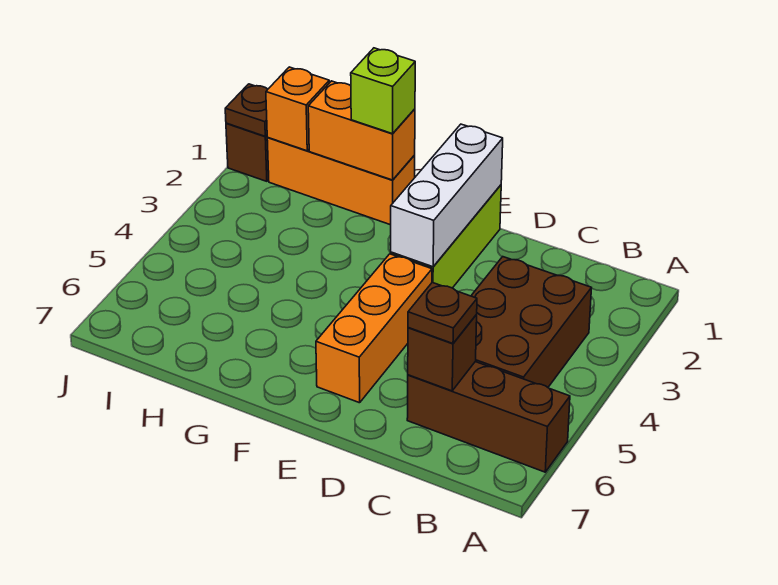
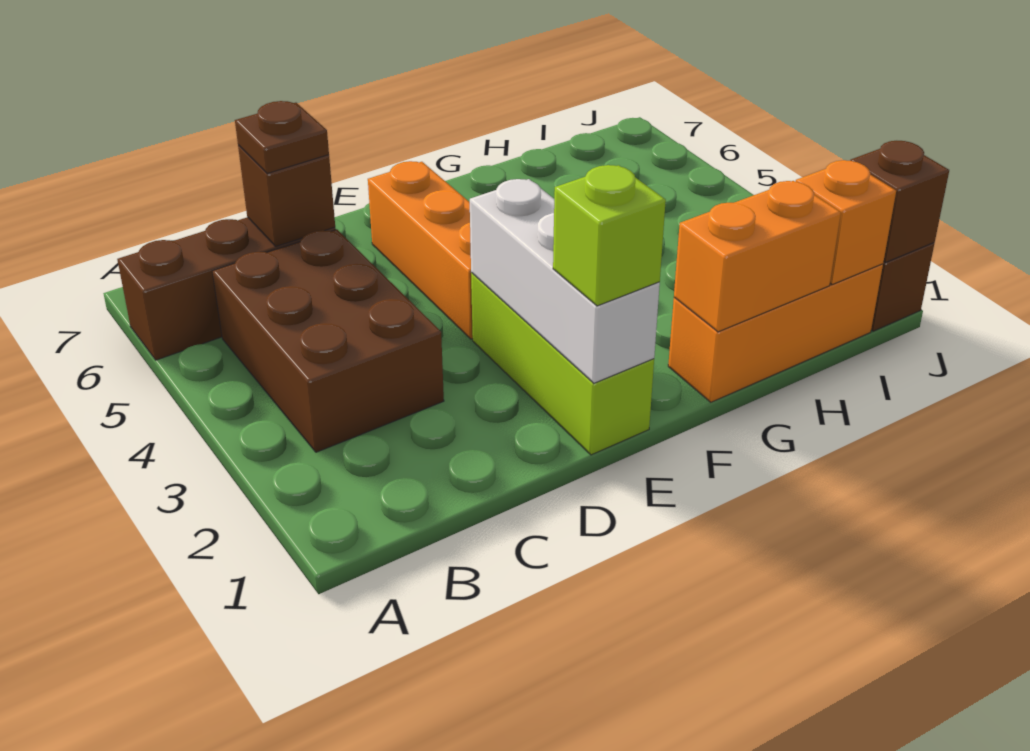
lime brick G1 level 3 -> lime brick E1 level 3
brown plate J1 level 2 -> brown brick J1 level 2

